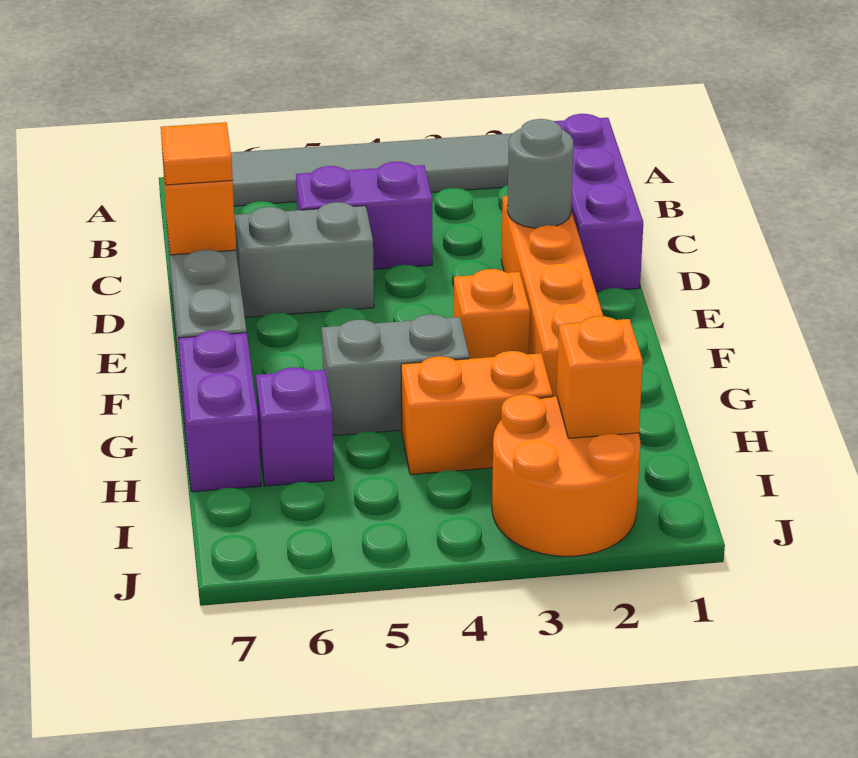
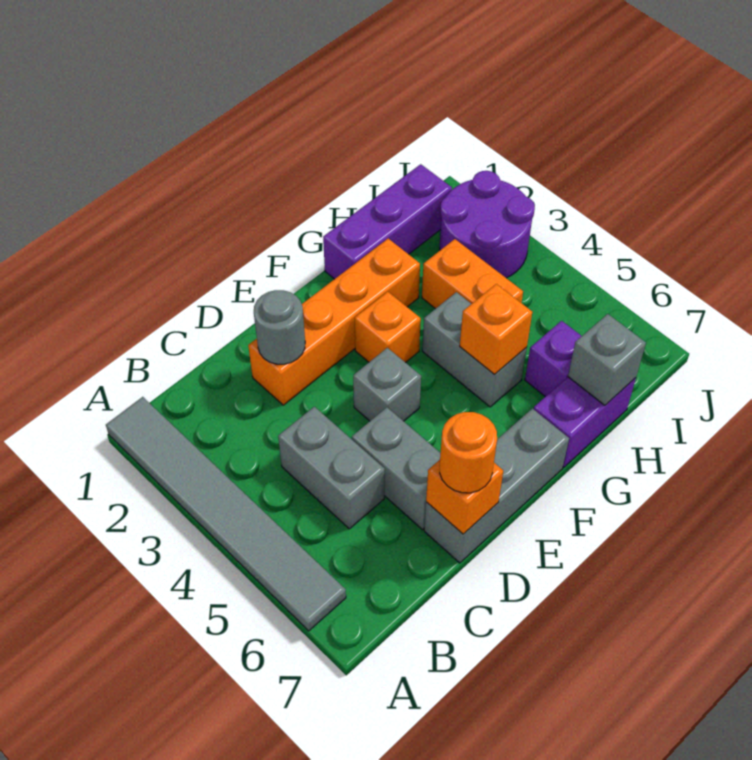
purple brick B1:D1 level 1 -> purple brick G1:I1 level 1
purple brick C4:C5 level 1 -> grey brick C4:C5 level 1
orange tile D7 level 3 -> orange round brick D7 level 3
none -> grey brick E4 level 1
none -> grey brick H7 level 2
orange round brick I2:J3 level 1 -> purple round brick I2:J3 level 1
orange brick I2 level 2 -> orange brick G5 level 2

